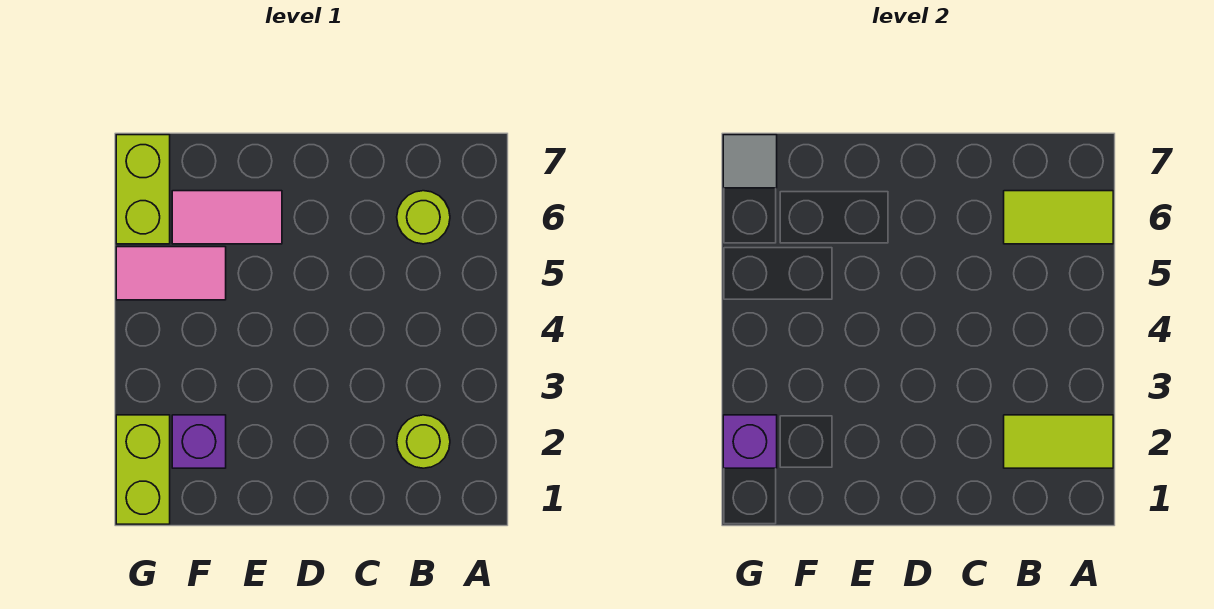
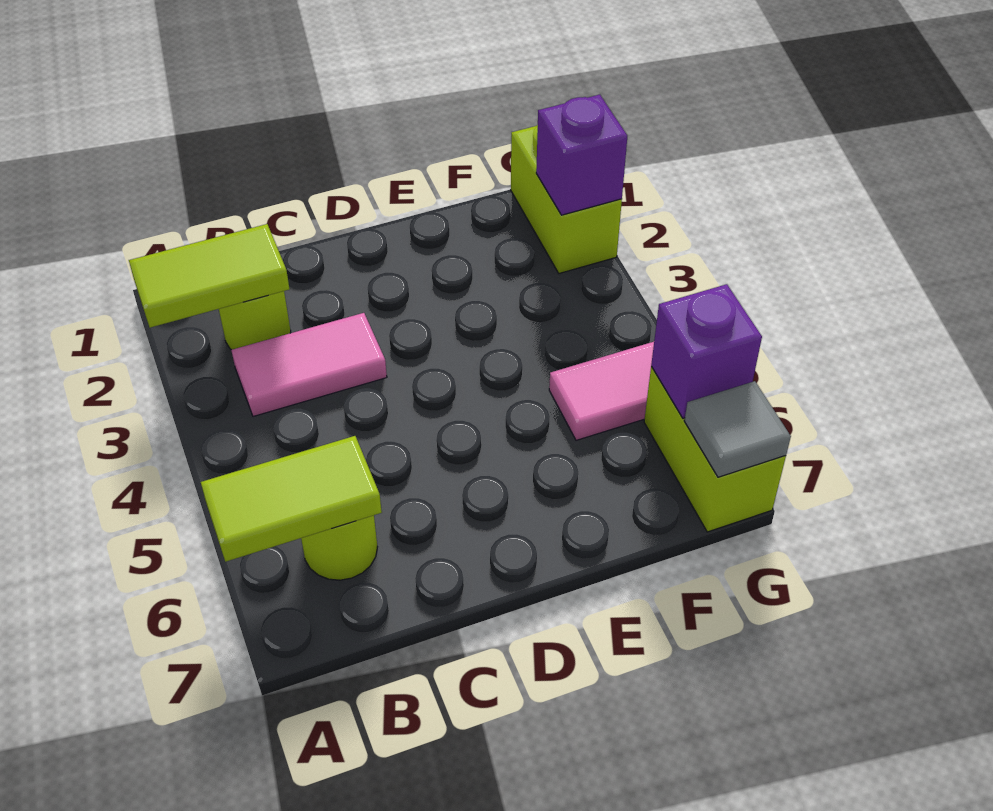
pink tile E6:F6 level 1 -> pink tile B3:C3 level 1
purple brick F2 level 1 -> purple brick G6 level 2

